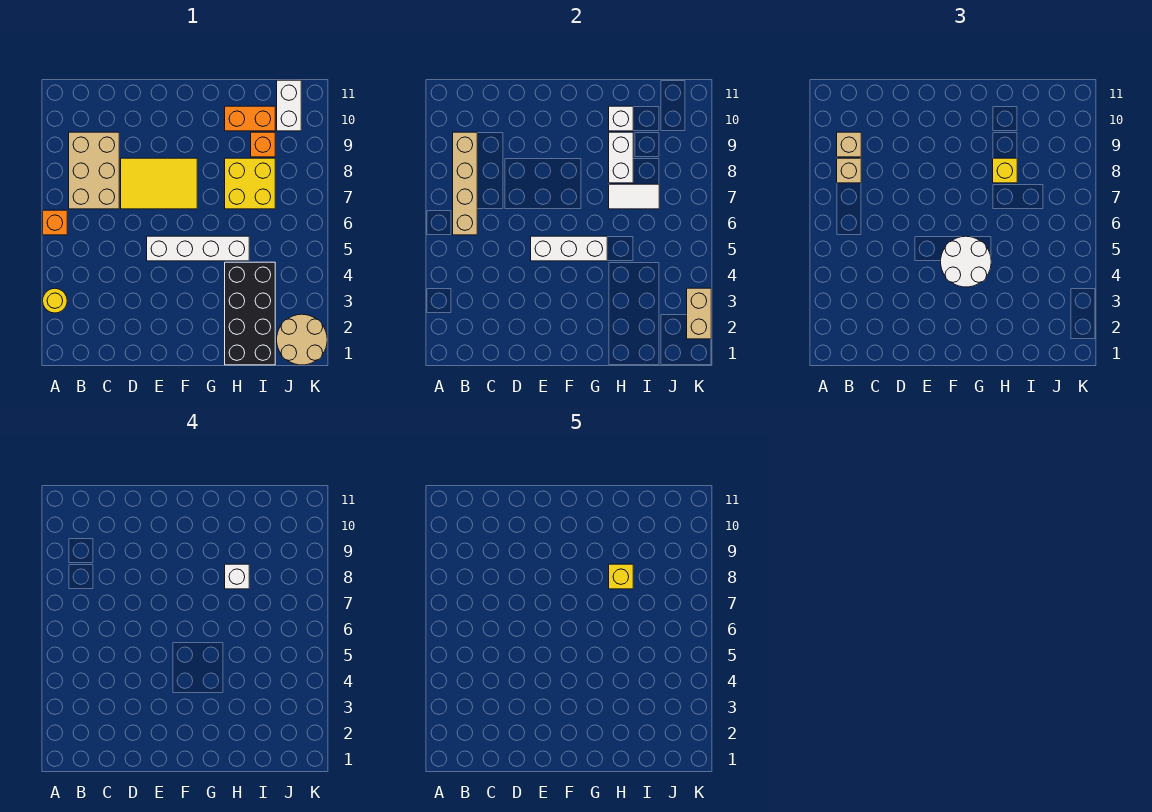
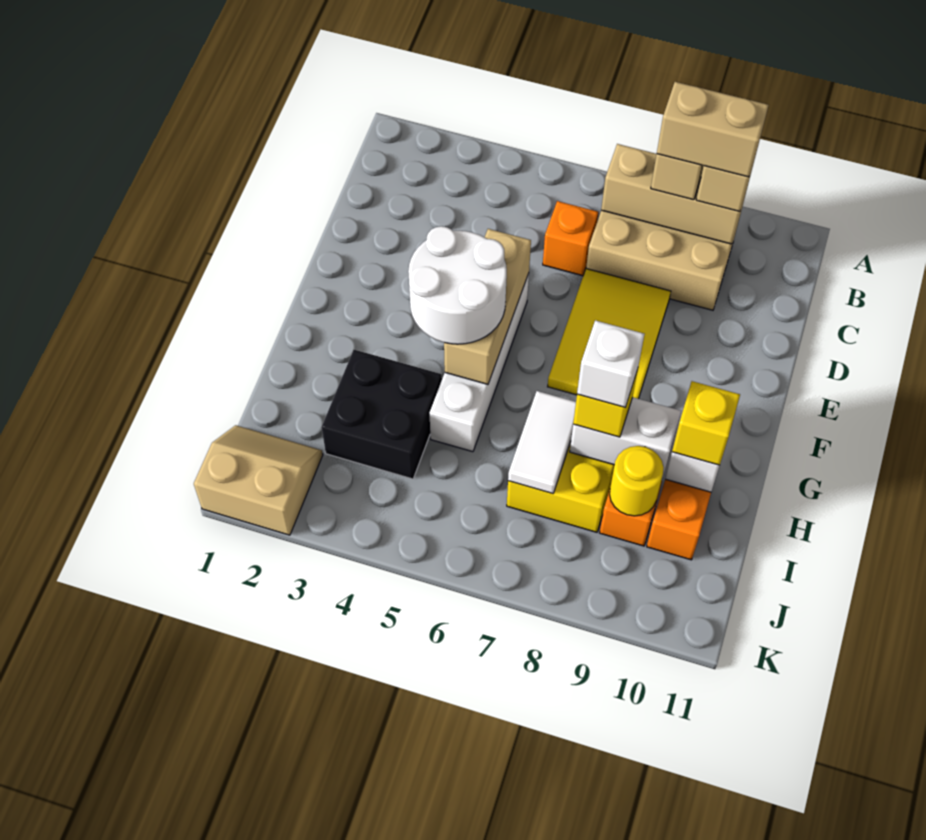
yellow round brick A3 level 1 -> yellow round brick I9 level 2
orange brick A6 level 1 -> orange brick C6 level 1
tan brick B6:B9 level 2 -> tan brick B7:B9 level 2
white brick E5:G5 level 2 -> tan brick E5:G5 level 2
black brick H1:I4 level 1 -> black brick H3:I4 level 1
yellow brick H8 level 5 -> yellow brick H10 level 3
tan round brick J1:K2 level 1 -> tan slope J1:K2 level 1 top K
white brick J10:J11 level 1 -> none
tan brick K2:K3 level 2 -> tan brick B8:B9 level 4

